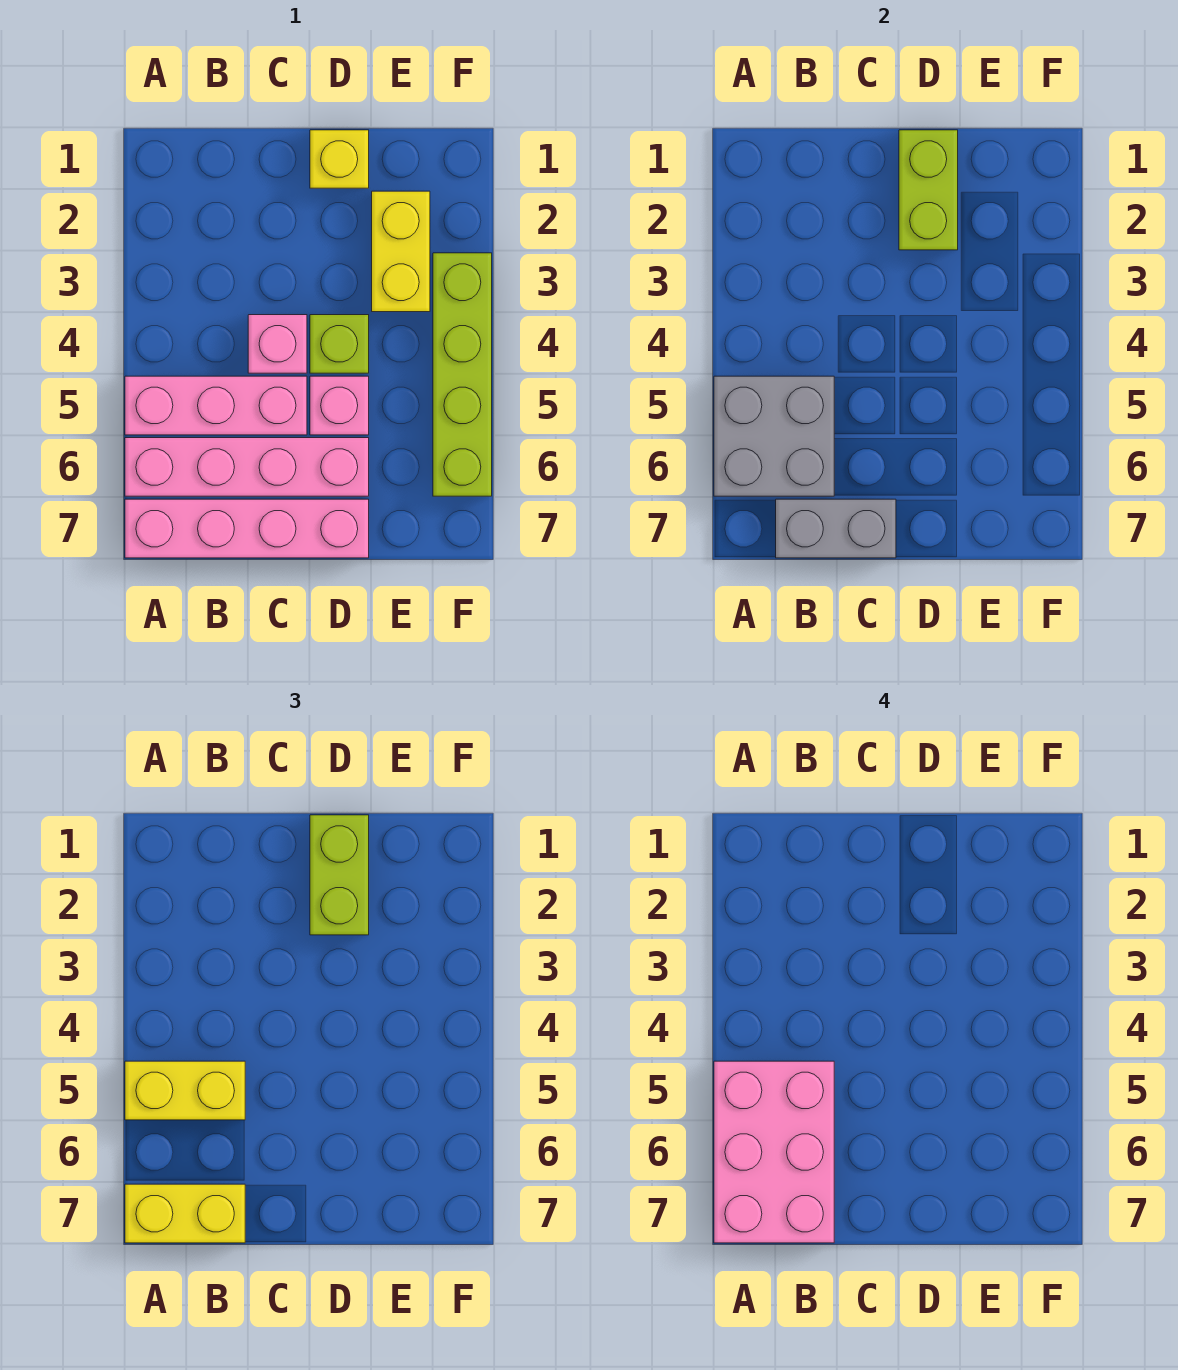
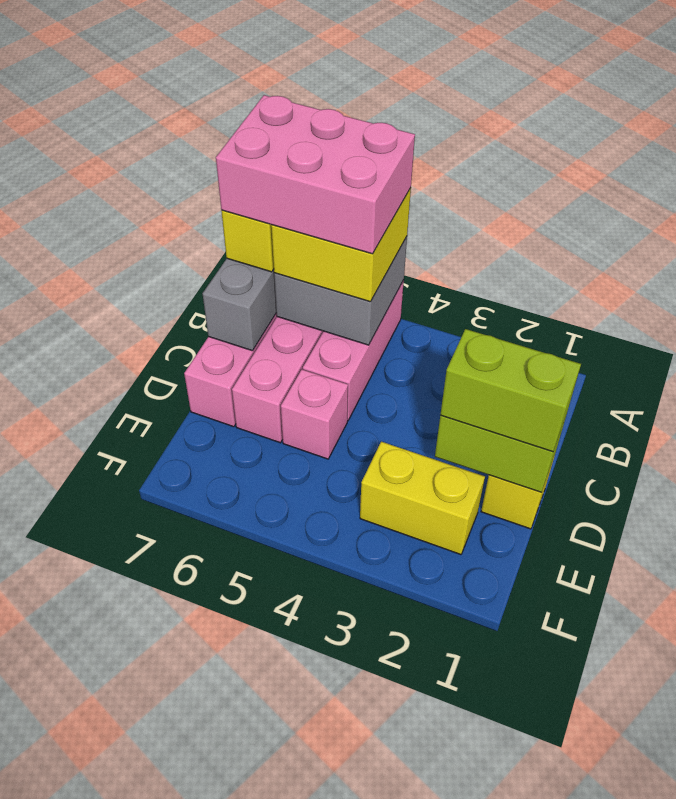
yellow brick A5:B5 level 3 -> yellow brick A5:B6 level 3
pink brick C4 level 1 -> none
lime brick D4 level 1 -> none
lime brick F3:F6 level 1 -> none

